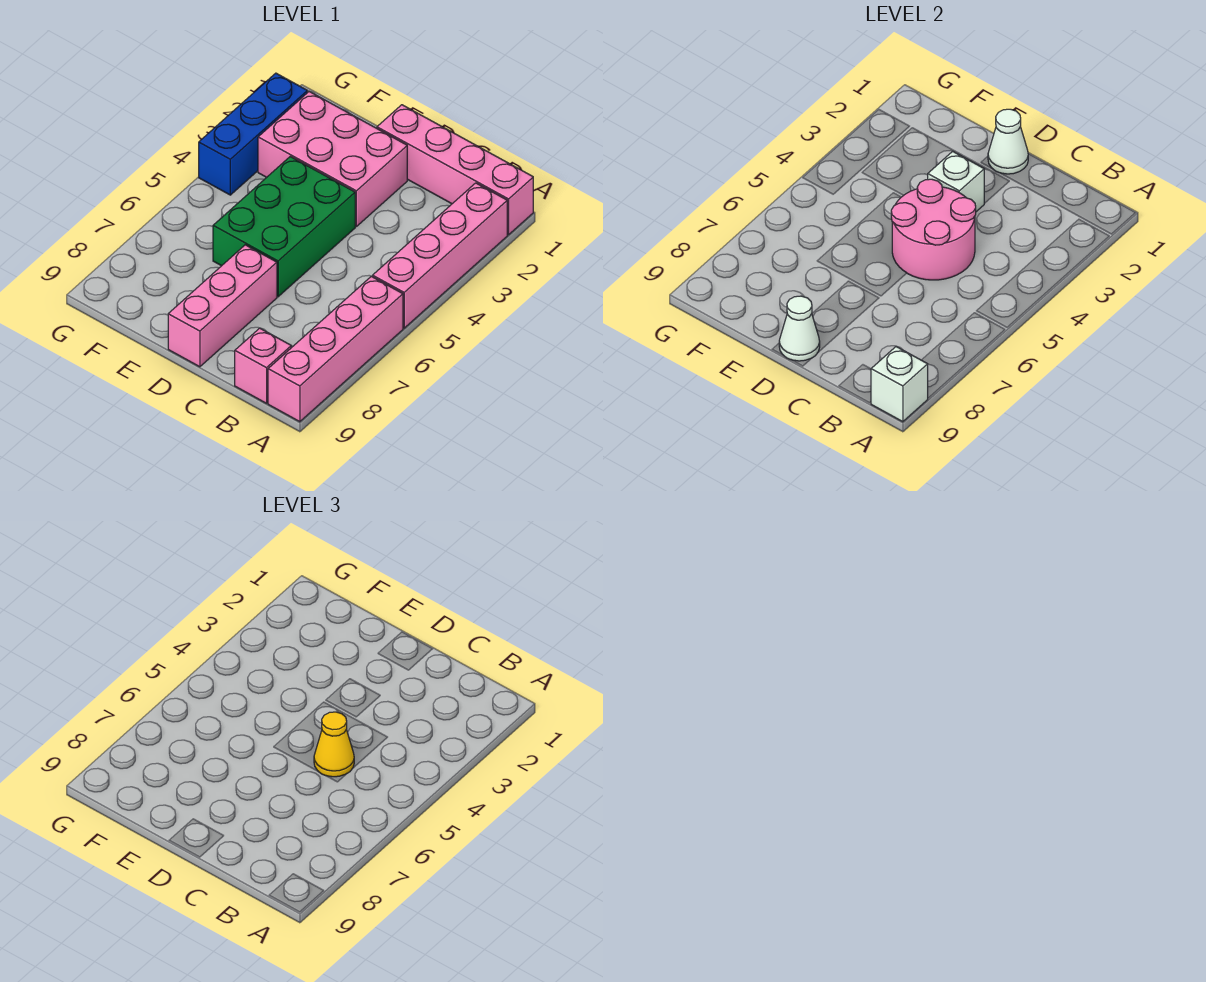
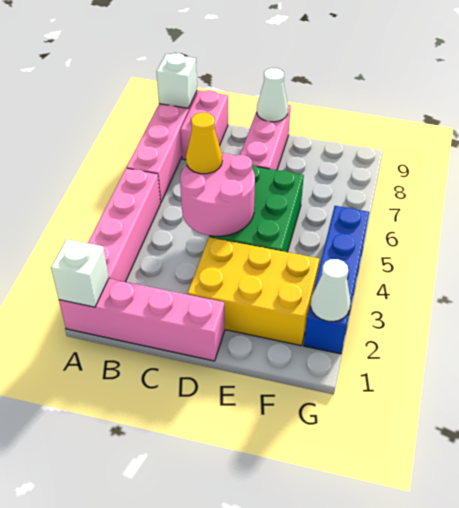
pink brick B9 level 1 -> pink brick B8:B9 level 1
white cone D1 level 2 -> white cone G2 level 2
pink brick D2:F3 level 1 -> yellow brick D2:F3 level 1
white brick D3 level 2 -> white brick A1 level 2
blue brick G2:G4 level 1 -> blue brick G2:G5 level 1

